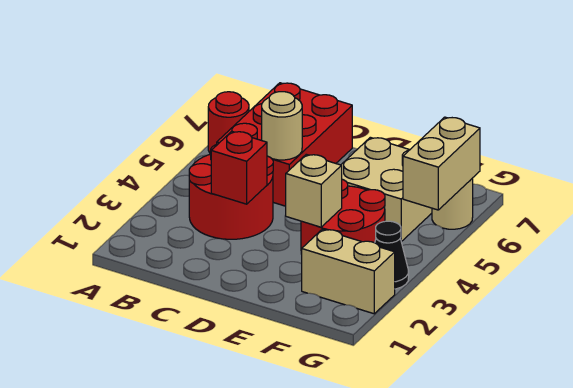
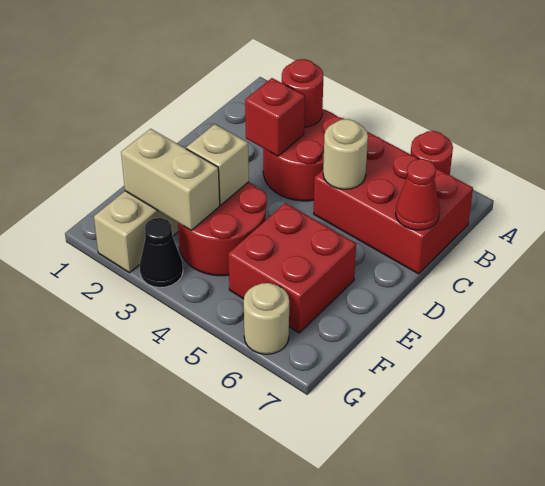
none -> red round brick B3 level 2
none -> red cone C7 level 2
tan brick E5:F6 level 1 -> red brick E5:F6 level 1
tan brick G5:G6 level 2 -> tan brick F2:F3 level 2

